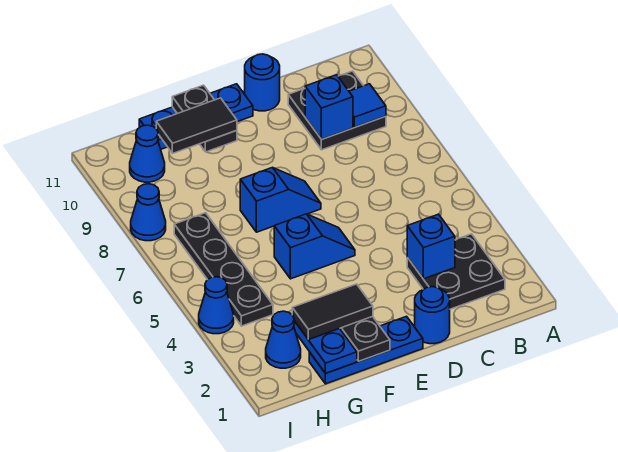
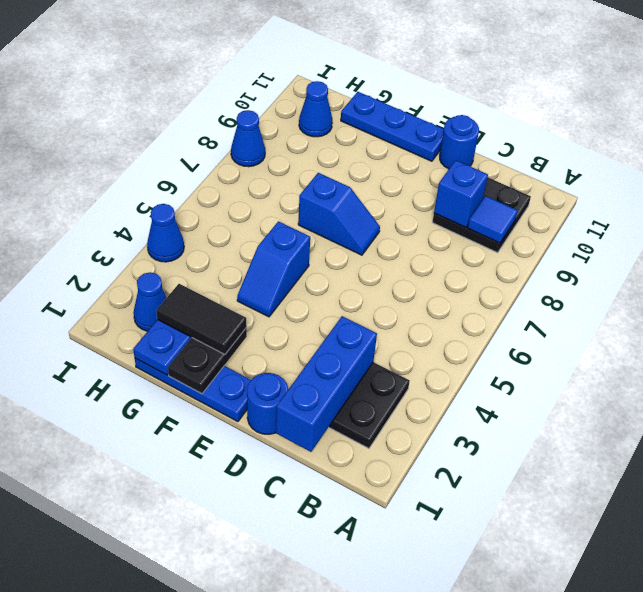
blue brick C3 level 2 -> blue brick C1:C3 level 2
blue slope E5:F5 level 1 top F -> blue slope F4:F5 level 1 top 5
black plate F10:F11 level 2 -> none
black tile F10:G10 level 3 -> none
black plate H4:H7 level 1 -> none

